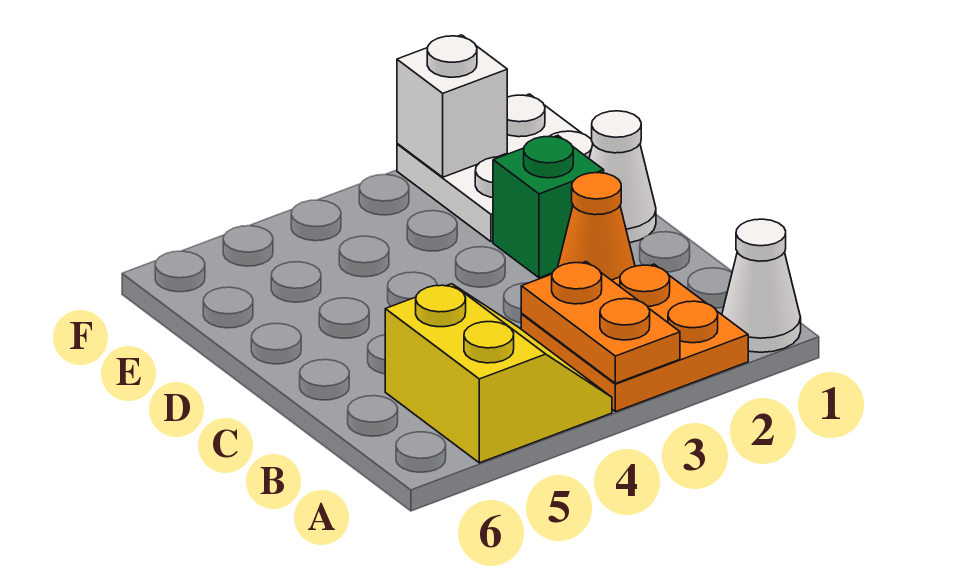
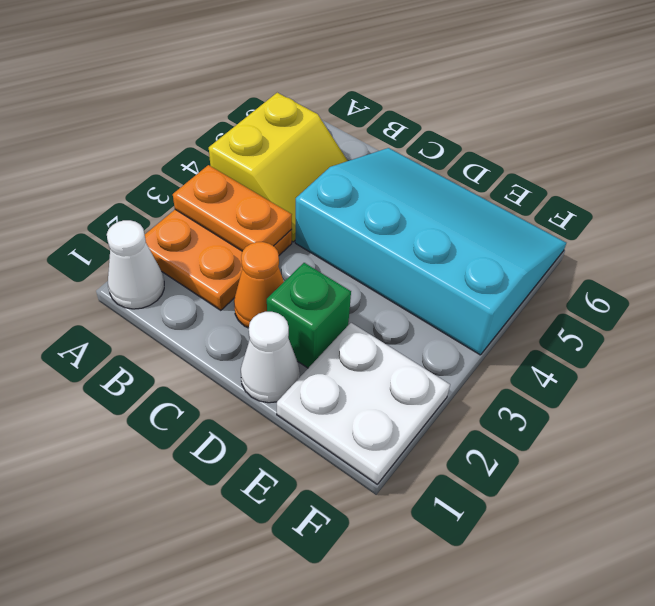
yellow slope A4:B5 level 1 top 5 -> yellow slope A4:B5 level 1 top A
none -> cyan slope C4:F6 level 1 top 4
white brick F2 level 2 -> none

